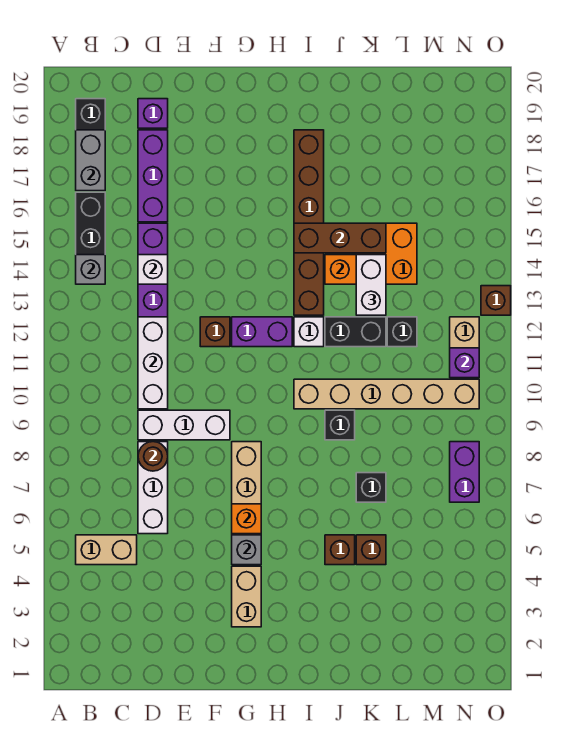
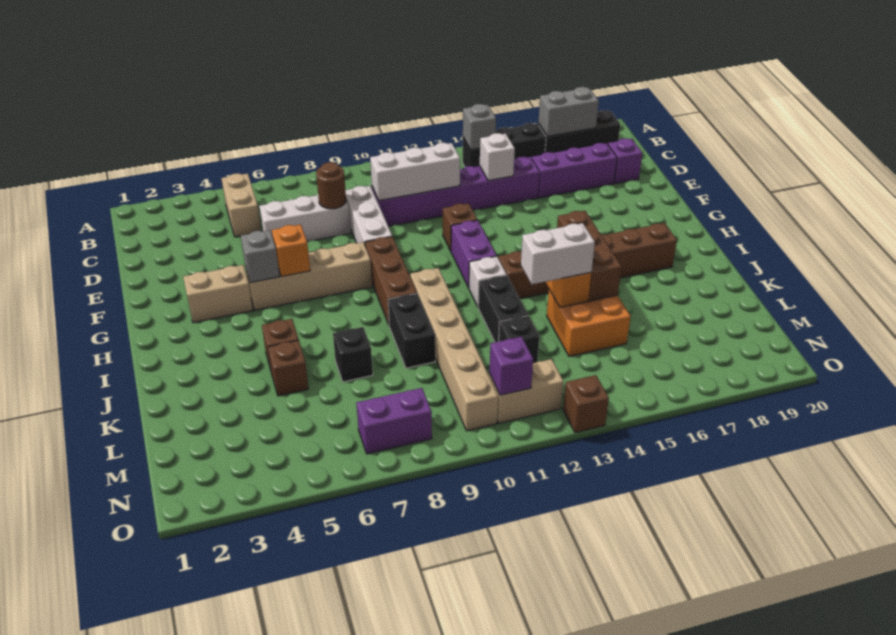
none -> brown brick G9:I9 level 1
black brick J9 level 1 -> black brick J9:K9 level 1

